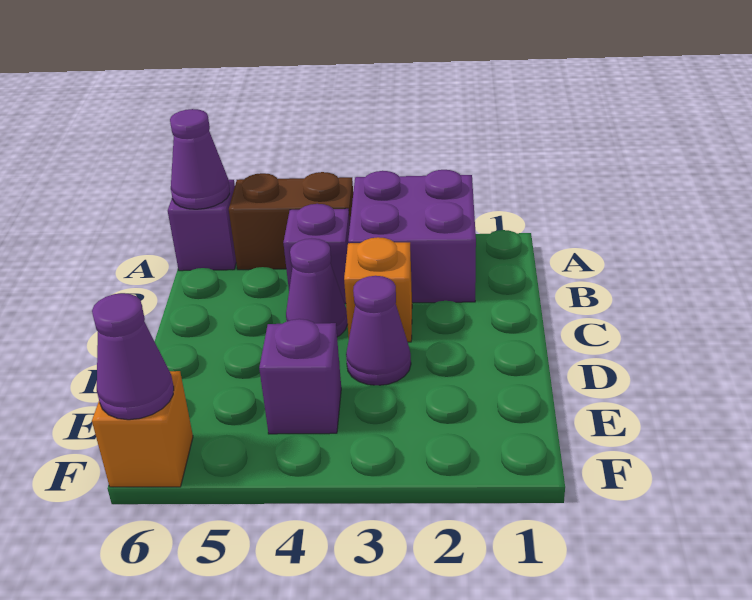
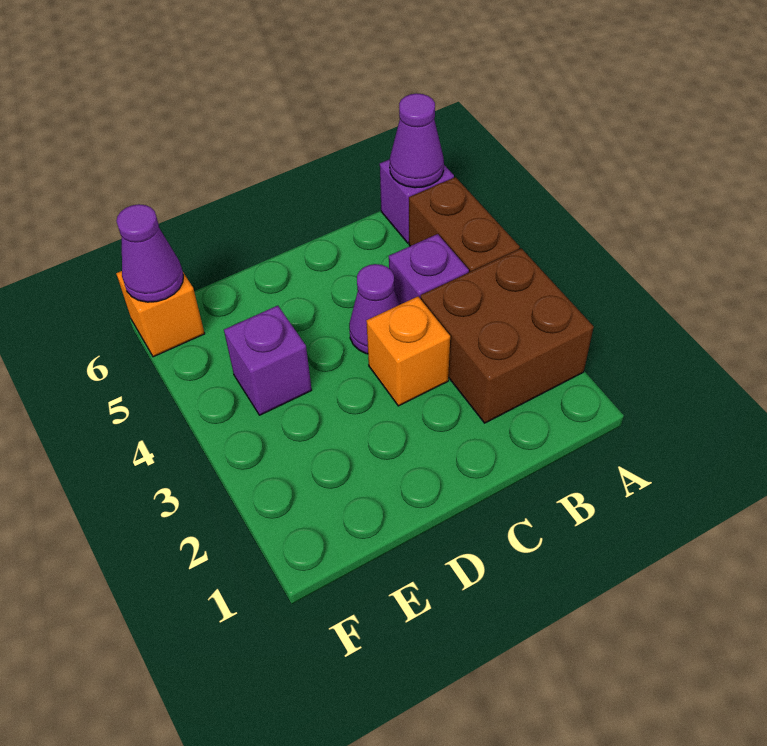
purple brick A2:B3 level 1 -> brown brick A2:B3 level 1
purple cone D3 level 1 -> none

